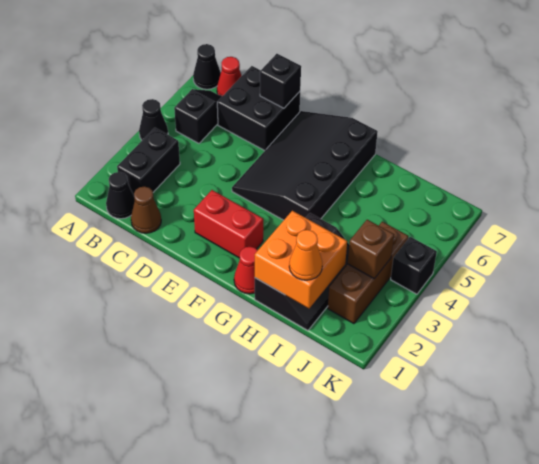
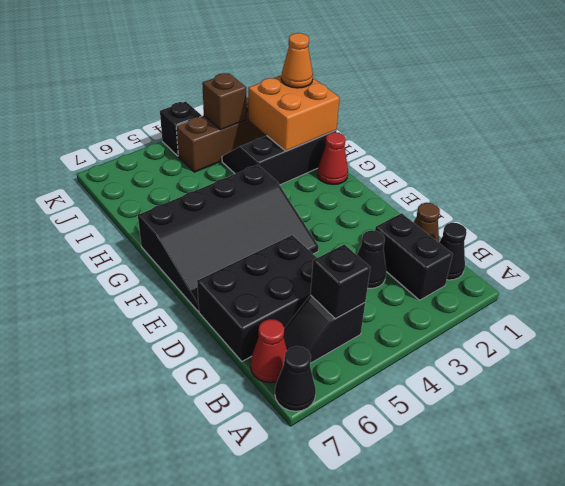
black cone A4 level 1 -> black cone C3 level 1
black brick B2:B3 level 1 -> black brick B2:C2 level 1
black brick C6:D7 level 1 -> black brick C5:D7 level 1
black brick D7 level 2 -> black brick B5 level 2
red brick E2:F2 level 1 -> none

